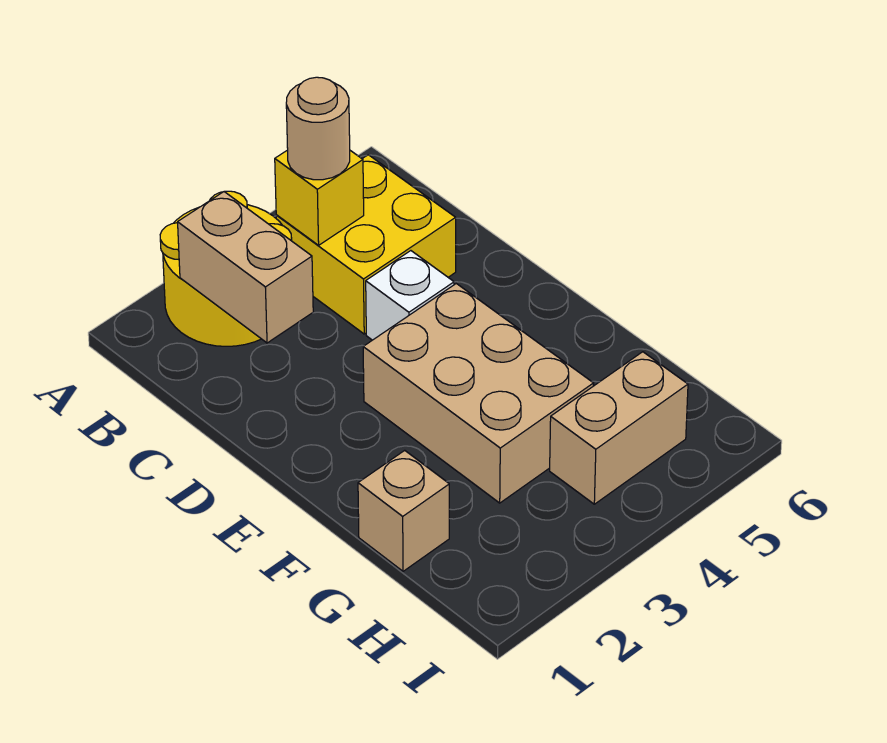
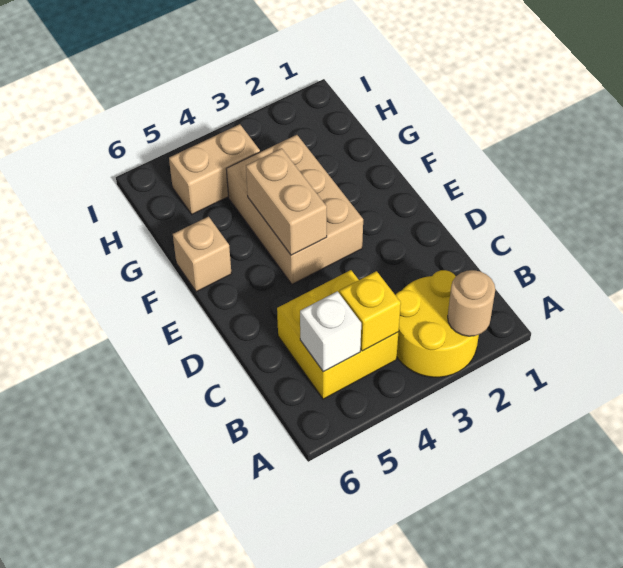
tan brick B2:C2 level 2 -> tan brick E4:F4 level 2
tan round brick B4 level 3 -> tan round brick A2 level 2
white brick D4 level 1 -> white brick B5 level 2
tan brick G1 level 1 -> tan brick F6 level 1

